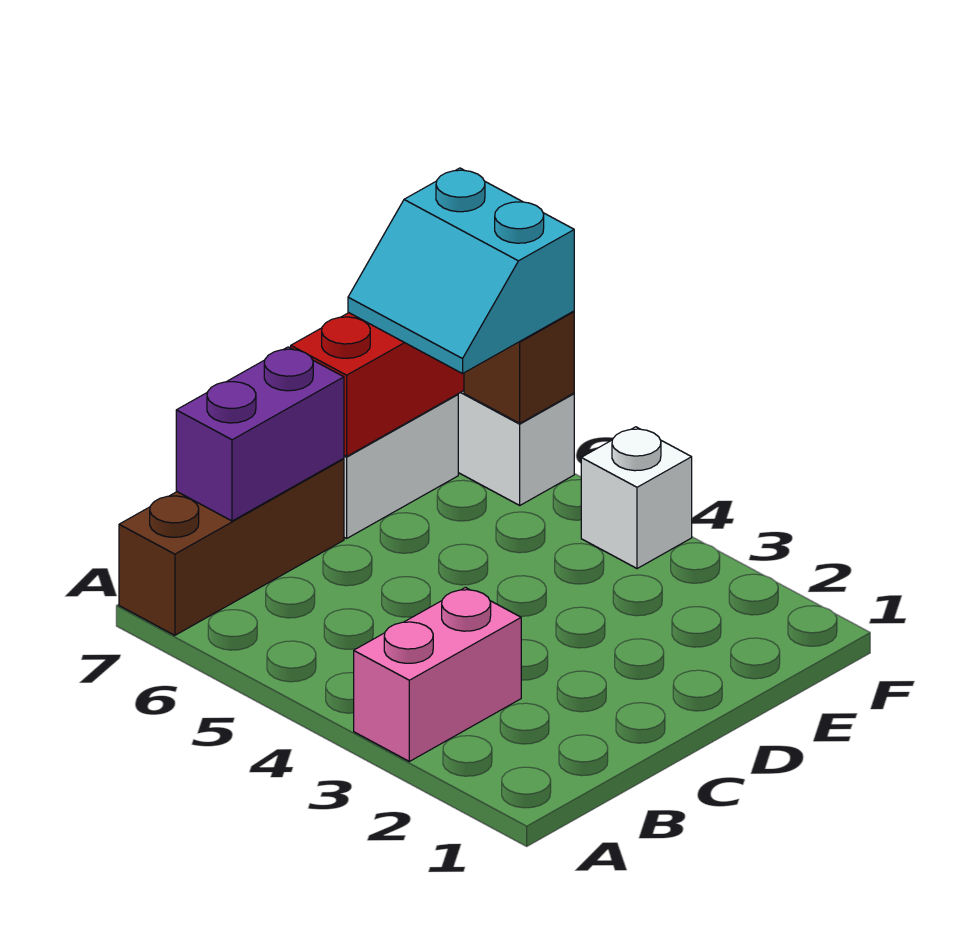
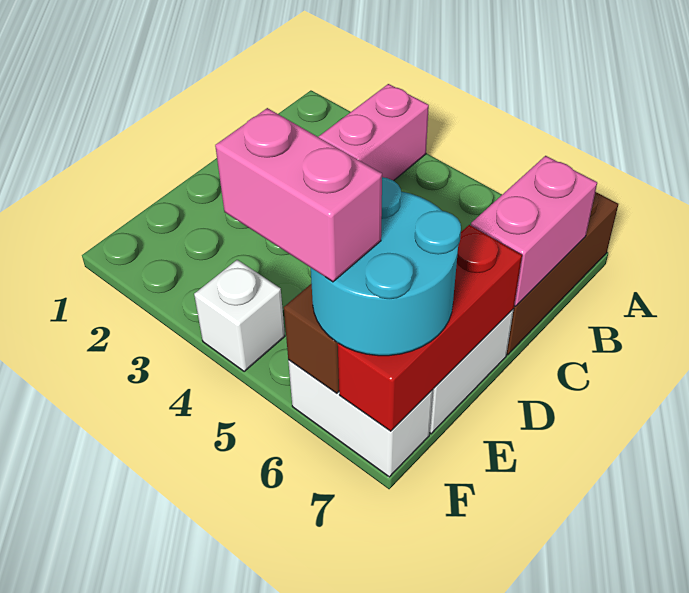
purple brick B7:C7 level 2 -> pink brick B7:C7 level 2
cyan slope E6:F7 level 3 top F -> cyan round brick E6:F7 level 3
none -> pink brick F5:F6 level 4

